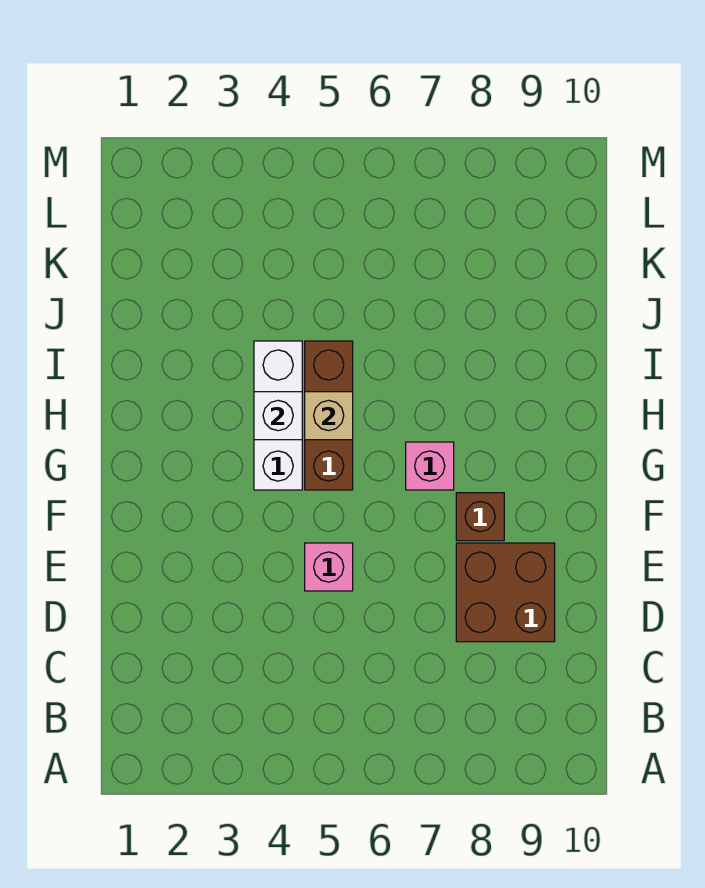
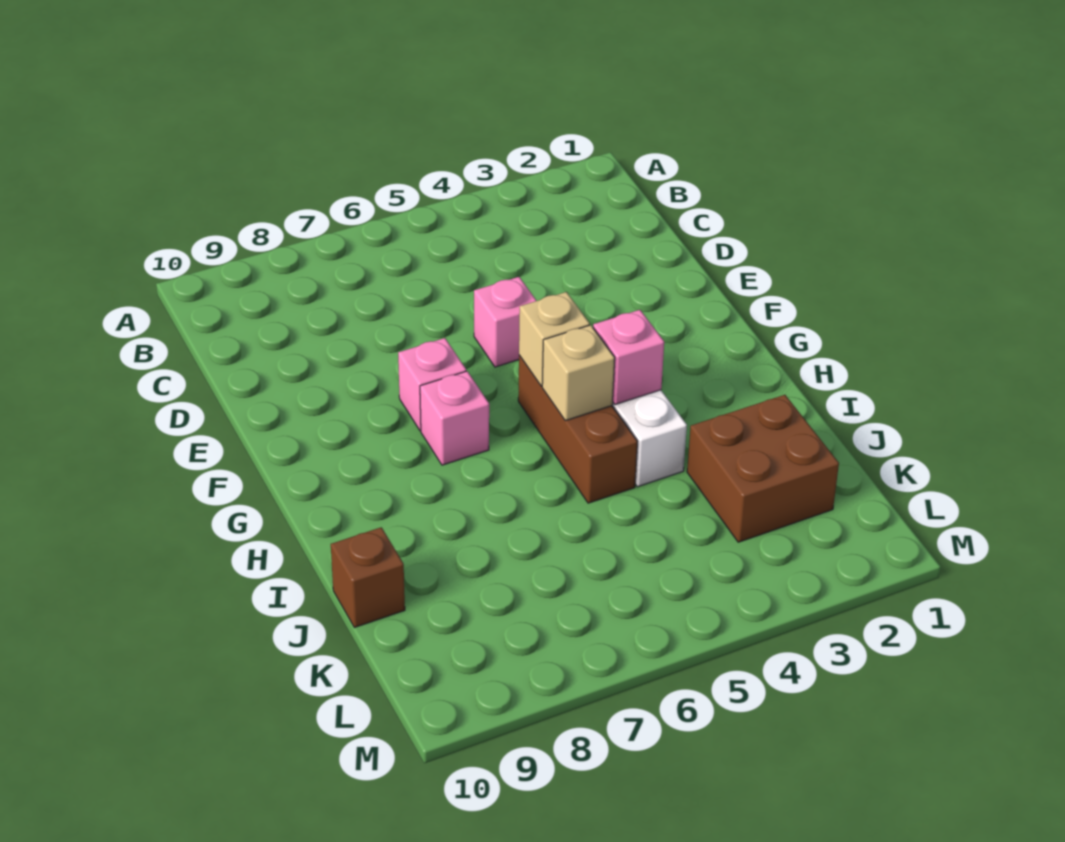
brown brick D8:E9 level 1 -> brown brick J2:K3 level 1
none -> pink brick F7 level 1
brown brick F8 level 1 -> brown brick J10 level 1
none -> tan brick G5 level 2
white brick H4 level 2 -> pink brick H4 level 2

